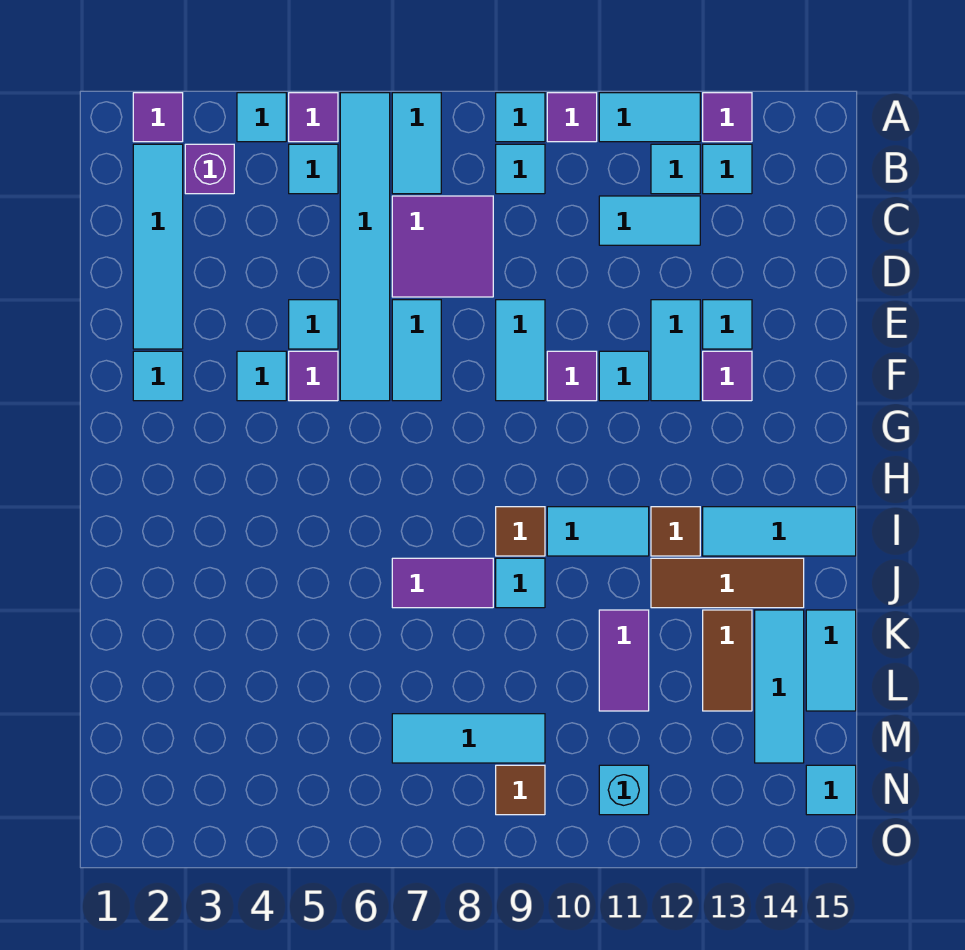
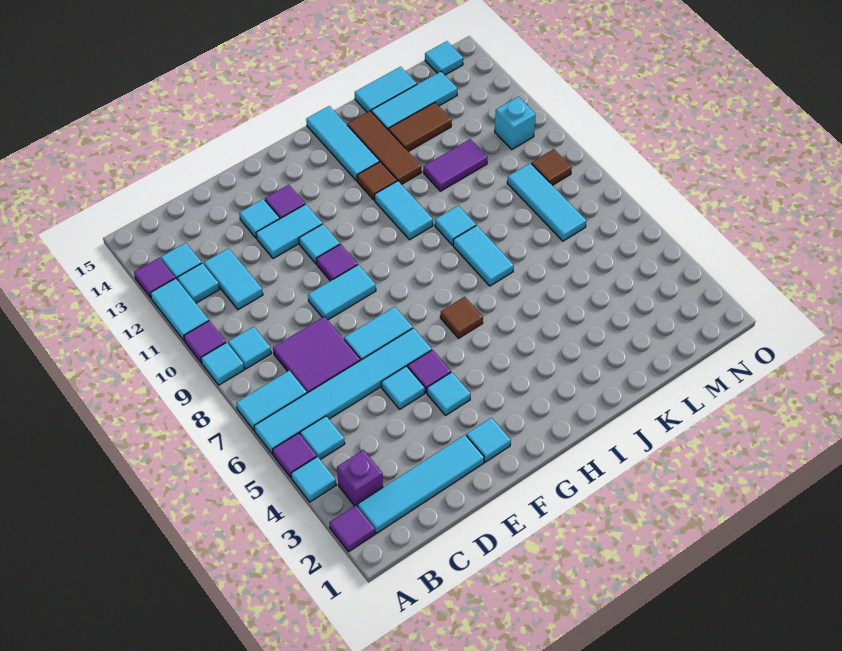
brown tile I9 level 1 -> brown tile H6 level 1
purple tile J7:J8 level 1 -> cyan tile J7:J8 level 1

